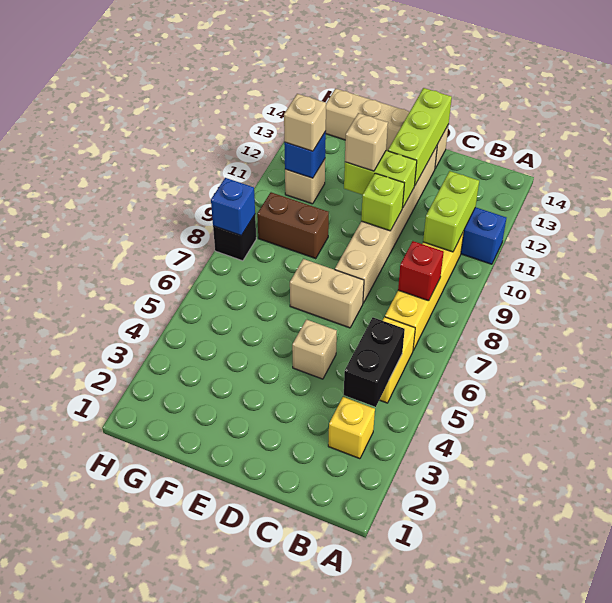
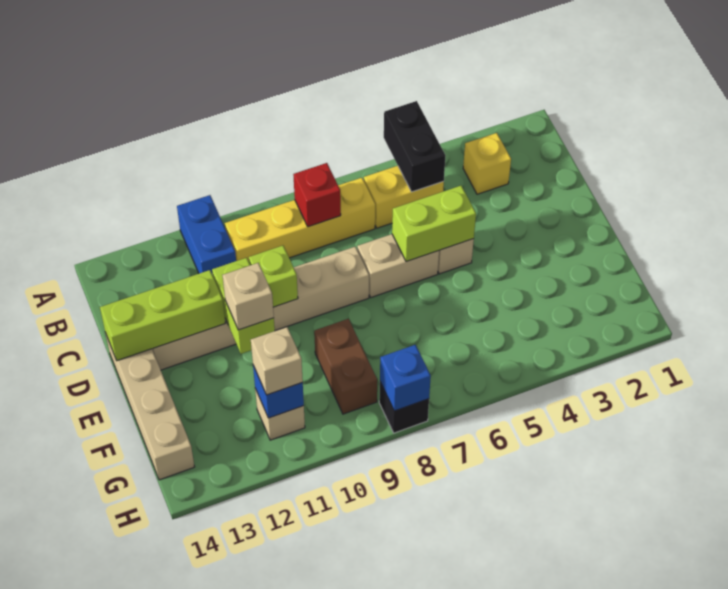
black brick B4:B5 level 2 -> black brick A5:B5 level 2
lime brick B10:B11 level 2 -> lime brick D5:D6 level 2
tan brick D7:E7 level 1 -> tan brick D6:D7 level 1

